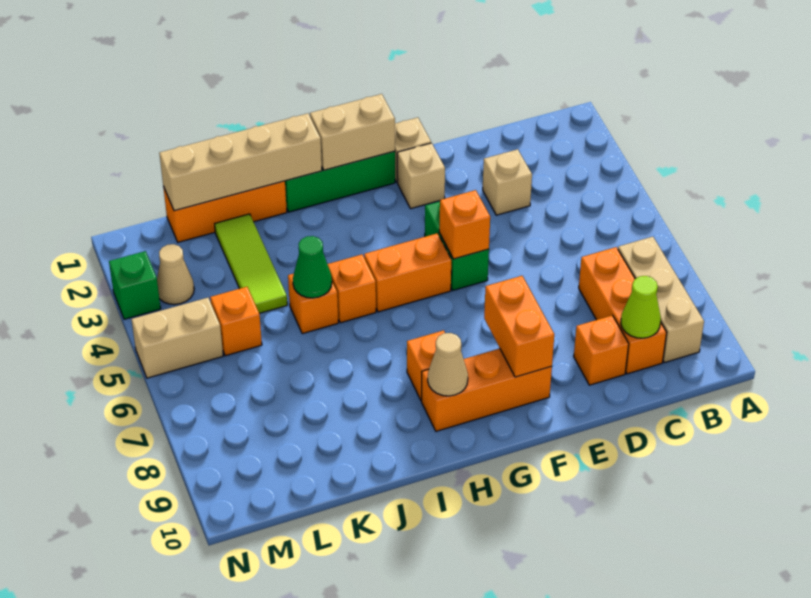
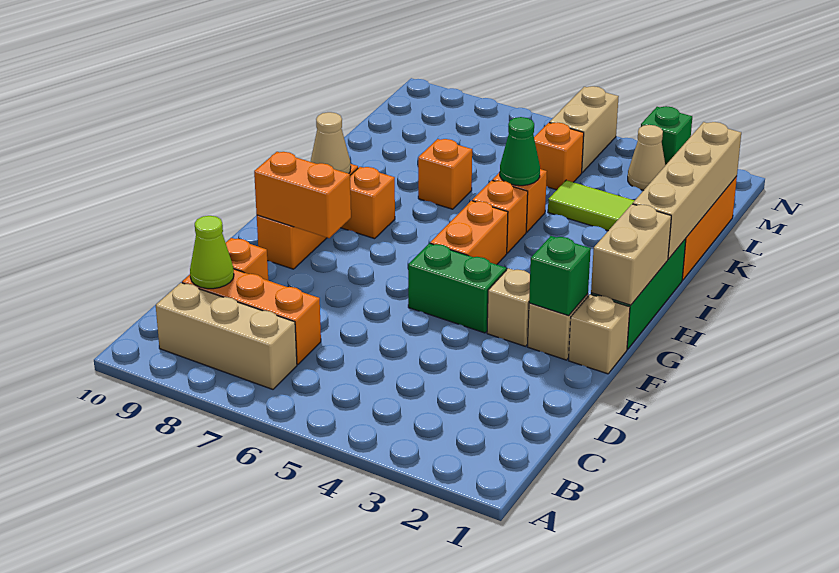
tan brick D3 level 1 -> tan brick F3 level 1
none -> green brick F2 level 2
orange brick F5 level 2 -> orange brick J7 level 1

